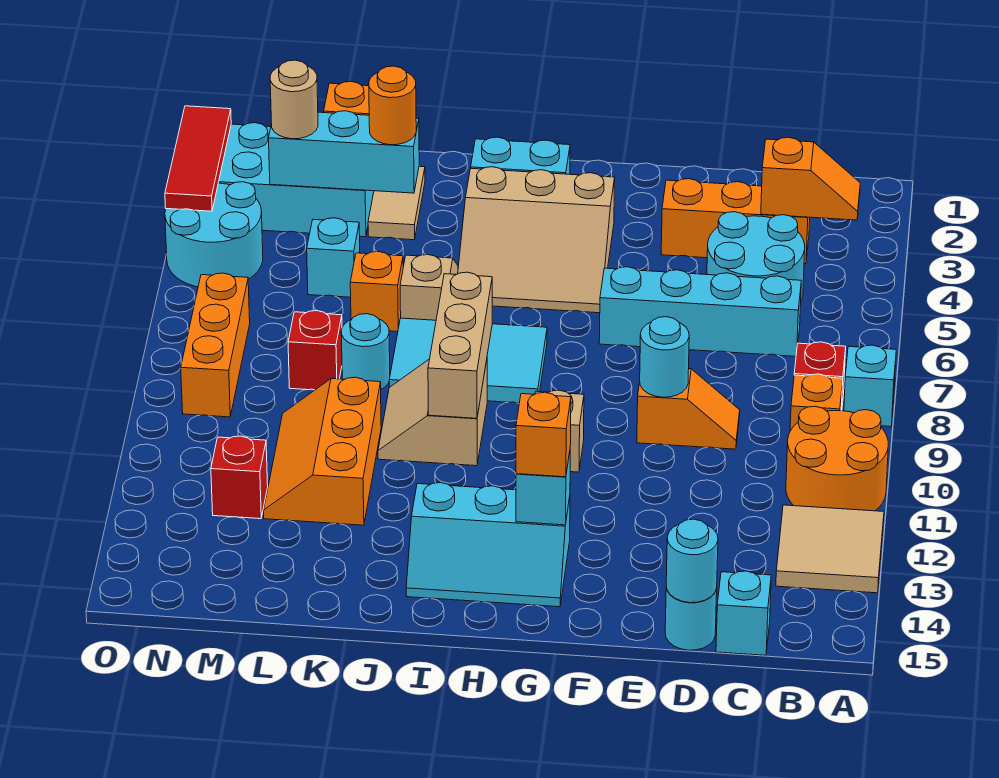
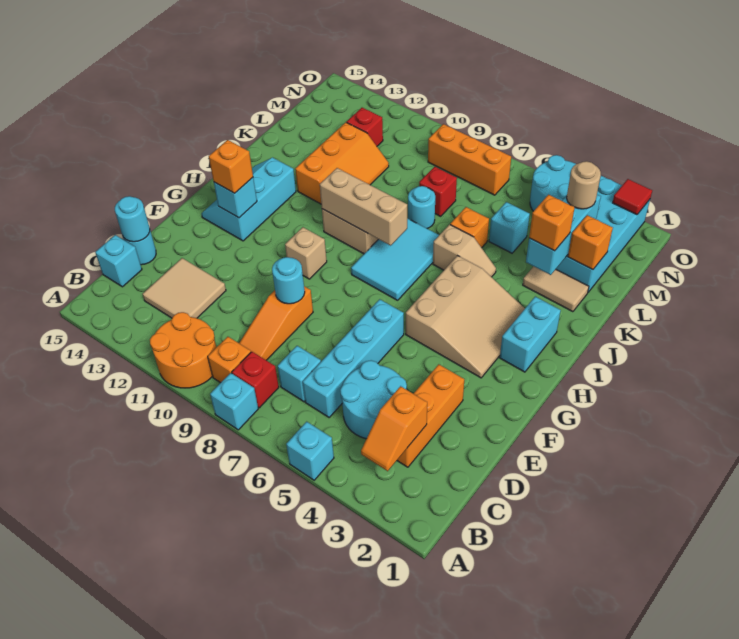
none -> cyan brick A5 level 1
tan tile A12:B13 level 1 -> tan tile C12:D13 level 1
none -> cyan brick C7 level 1
orange slope D9:E9 level 1 top E -> orange slope C9:E9 level 1 top E
tan slope G3:I5 level 1 top 3 -> tan slope G3:I5 level 1 top 5
orange round brick K3 level 3 -> orange brick K3 level 3
orange slope K10:L12 level 1 top K -> orange slope J11:L12 level 1 top 12
red tile O2:O4 level 2 -> red tile O2 level 2

